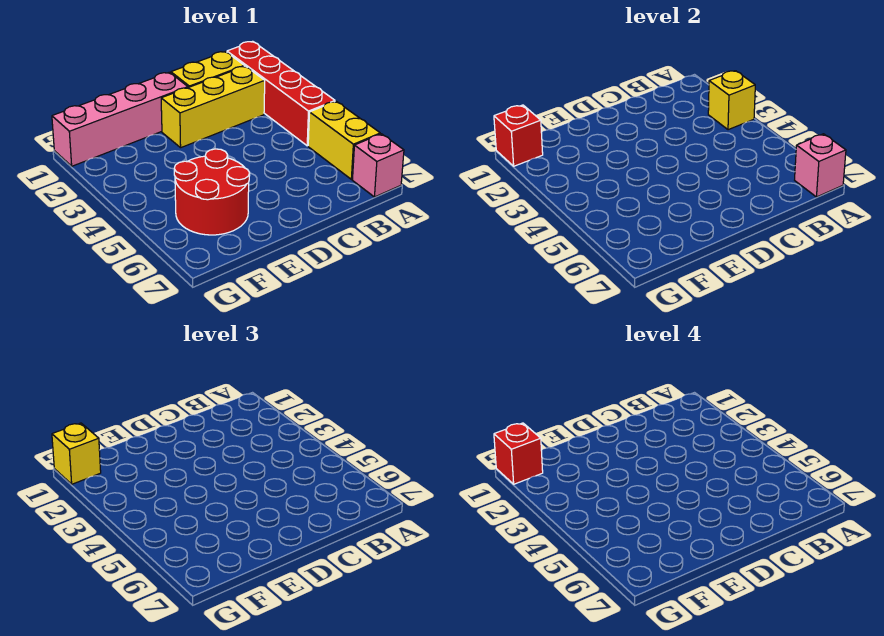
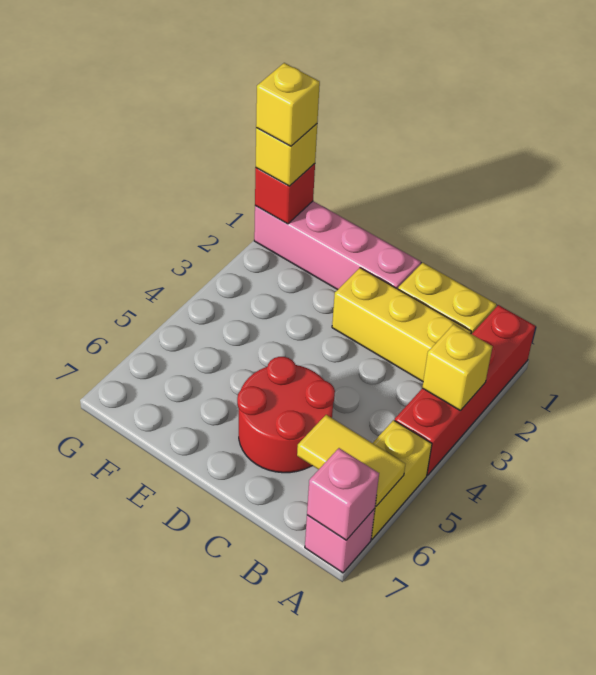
none -> yellow tile A6:B6 level 2
red round brick E5:F6 level 1 -> red round brick C5:D6 level 1
red brick G1 level 4 -> yellow brick G1 level 4

